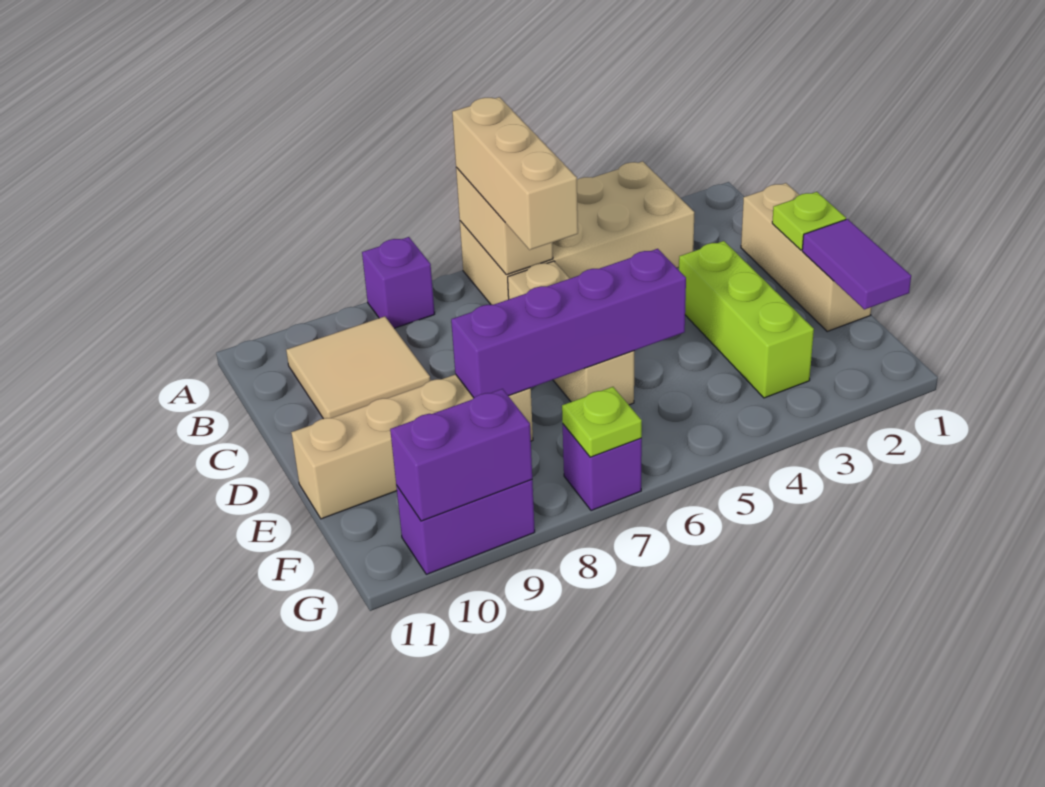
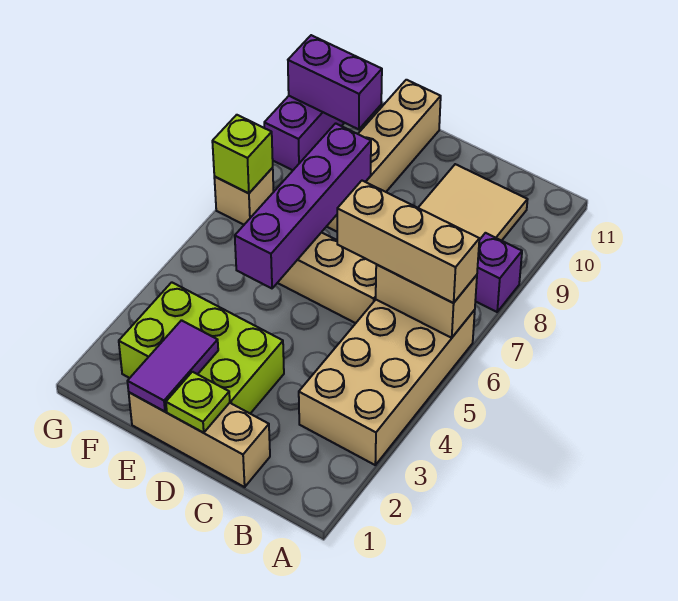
lime brick D3:F3 level 1 -> lime brick D2:F3 level 1
purple tile E1:F1 level 2 -> purple tile E1:E2 level 2
purple brick G7 level 1 -> tan brick G7 level 1
lime plate G7 level 2 -> lime brick G7 level 2
purple brick G9:G10 level 2 -> purple brick F10:G10 level 2

